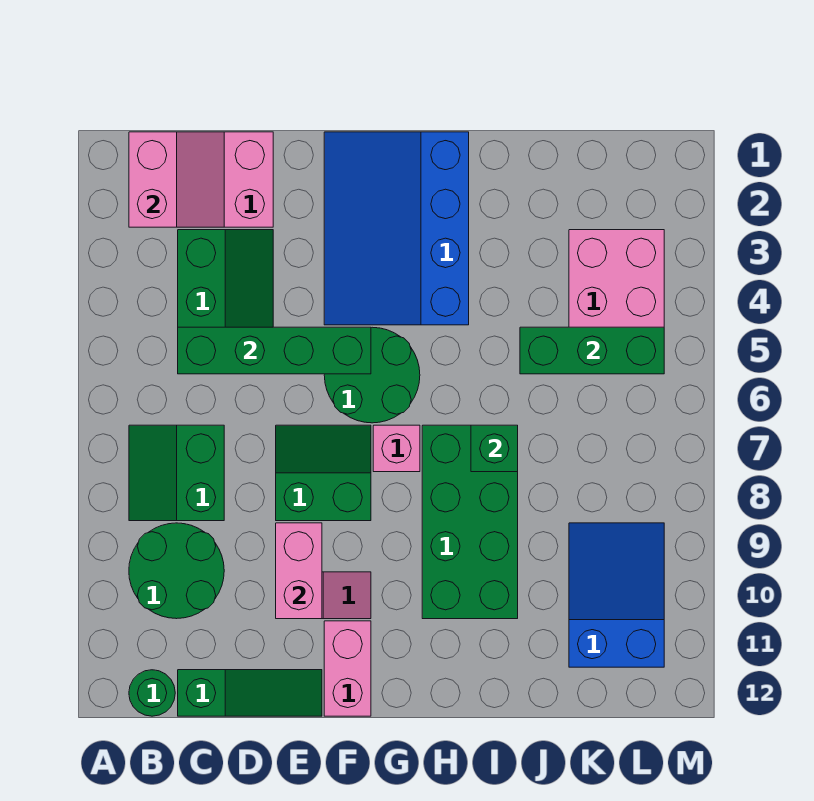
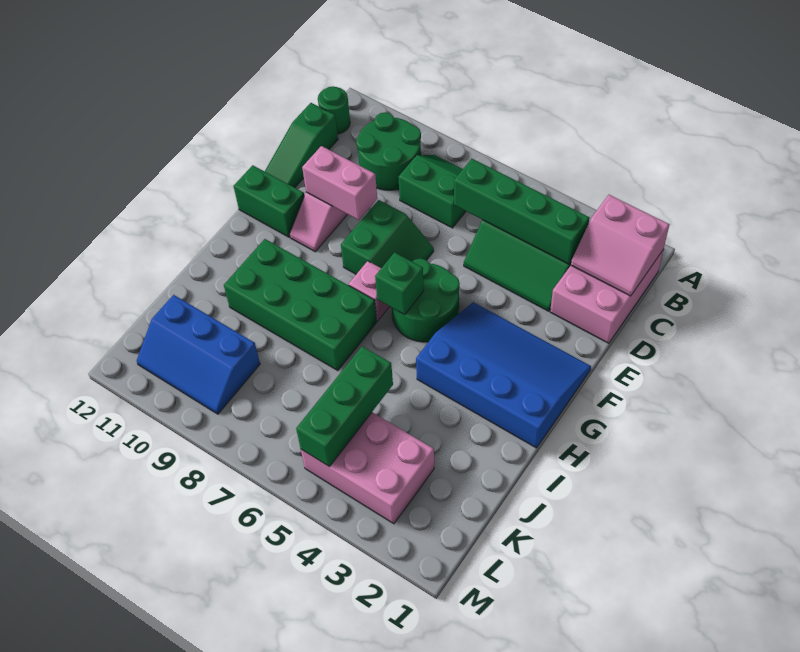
green brick C5:F5 level 2 -> green brick C3:C6 level 2
pink brick F11:F12 level 1 -> green brick F11:F12 level 1
green brick I7 level 2 -> green brick G6 level 2
blue slope K9:L11 level 1 top 11 -> blue slope K9:L11 level 1 top K

